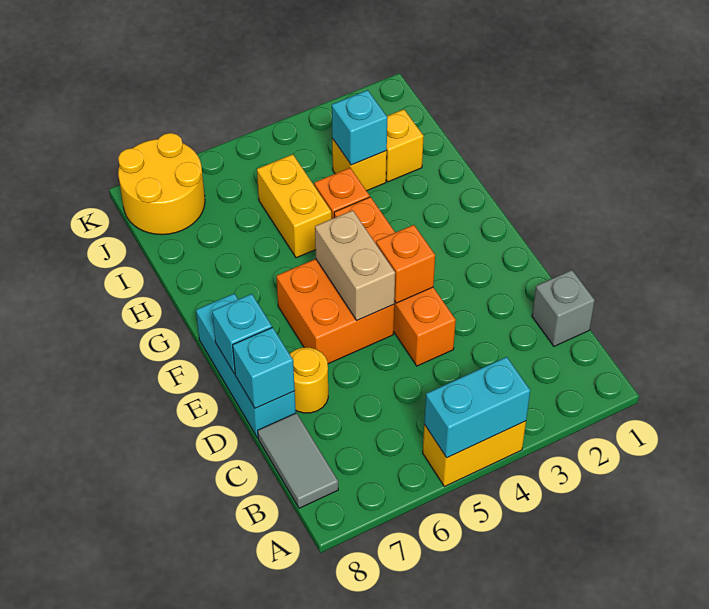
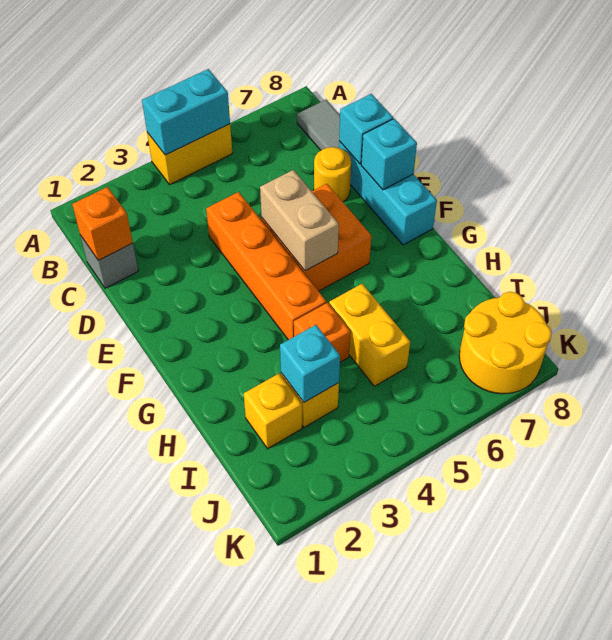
orange brick E4 level 2 -> orange brick C1 level 2

